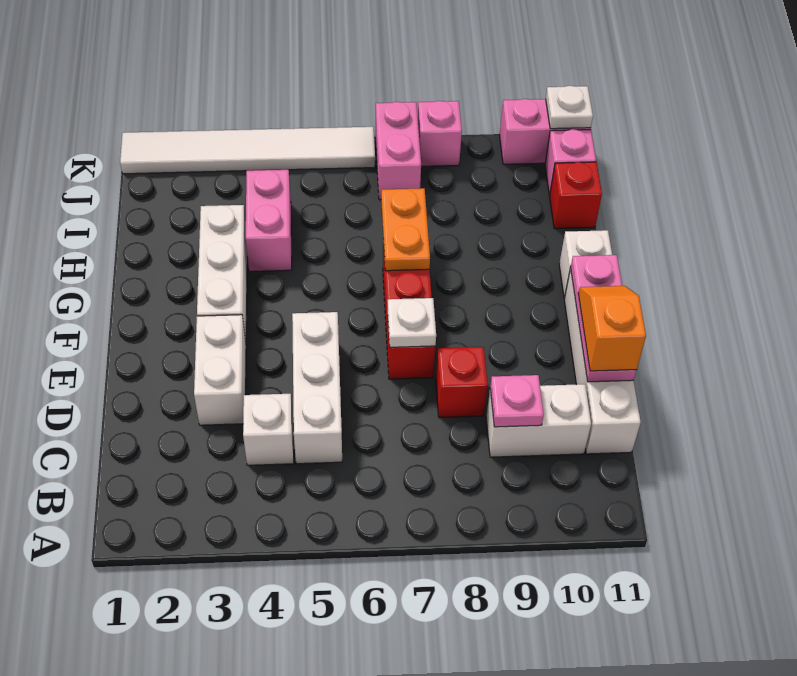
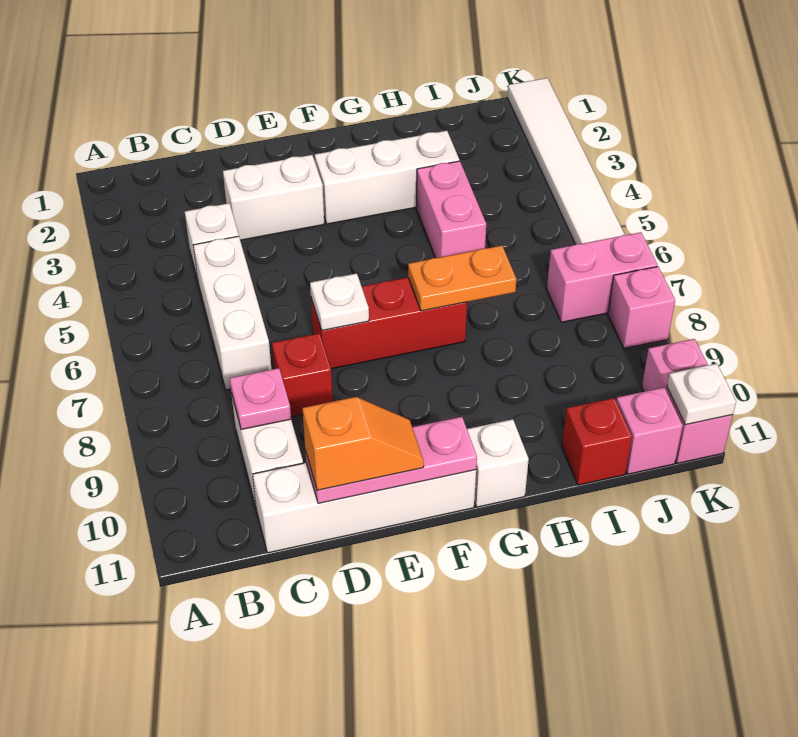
white brick C5:E5 level 1 -> white brick C5:C7 level 1
pink brick H4:I4 level 1 -> pink brick H4:H5 level 1

